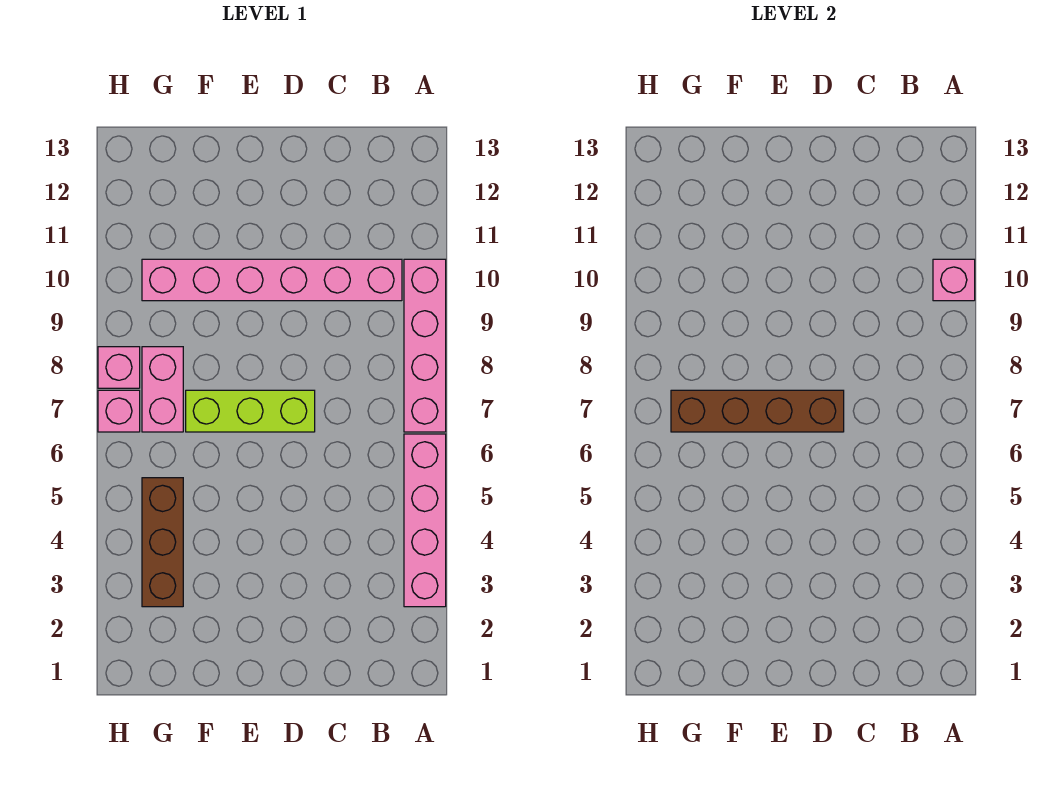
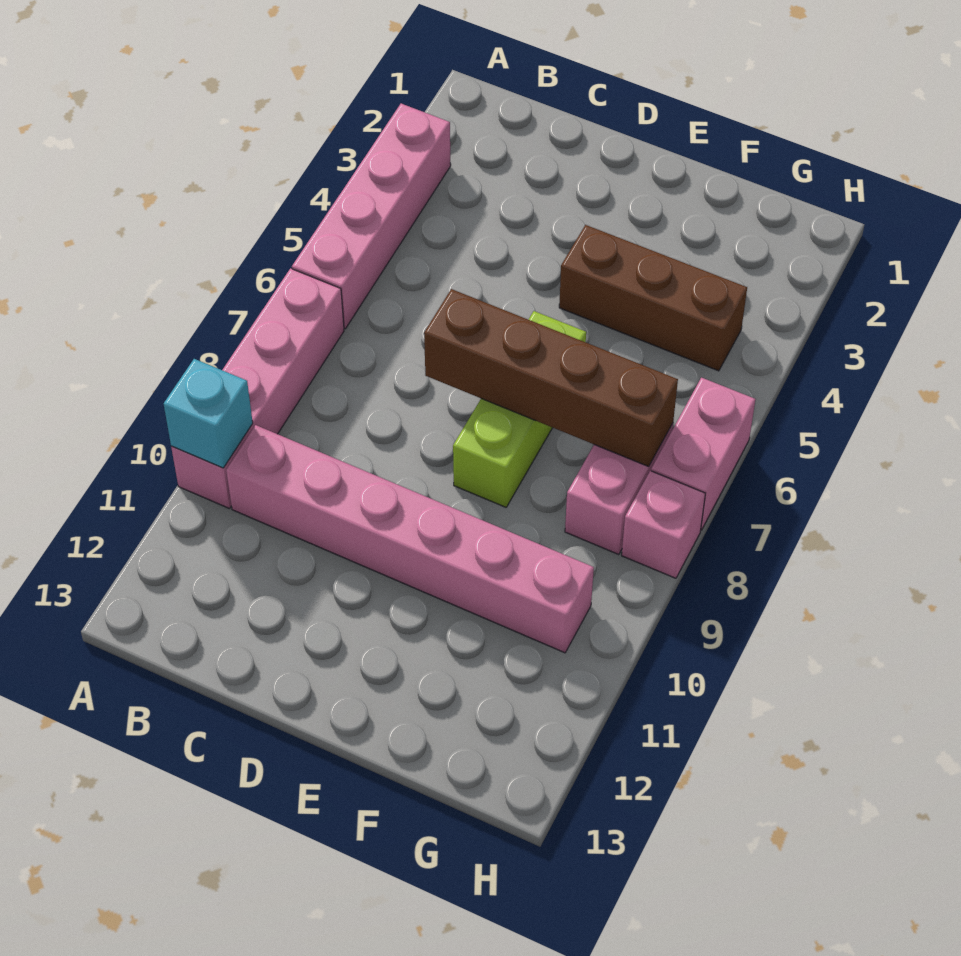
pink brick A10 level 2 -> cyan brick A10 level 2
lime brick D7:F7 level 1 -> lime brick E6:E8 level 1
brown brick G3:G5 level 1 -> brown brick E4:G4 level 1
pink brick H7 level 1 -> pink brick H6:H7 level 1

